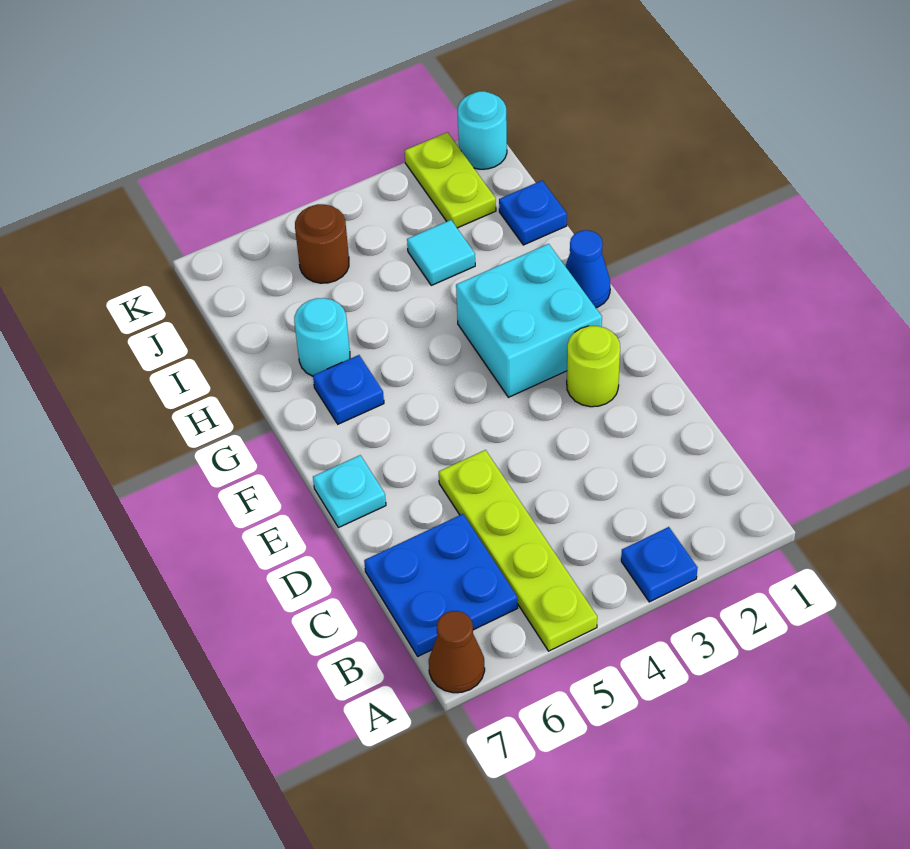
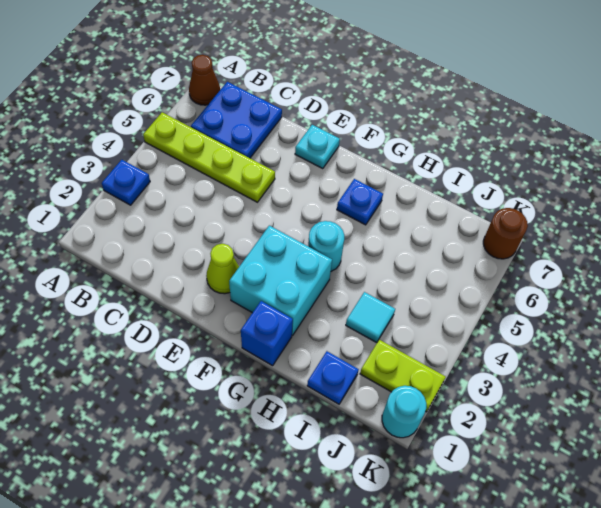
lime round brick E2 level 1 -> lime cone E2 level 1
blue cone G1 level 1 -> blue brick G1 level 1
cyan round brick H6 level 1 -> cyan round brick G4 level 1
brown round brick J5 level 1 -> brown round brick K7 level 1

